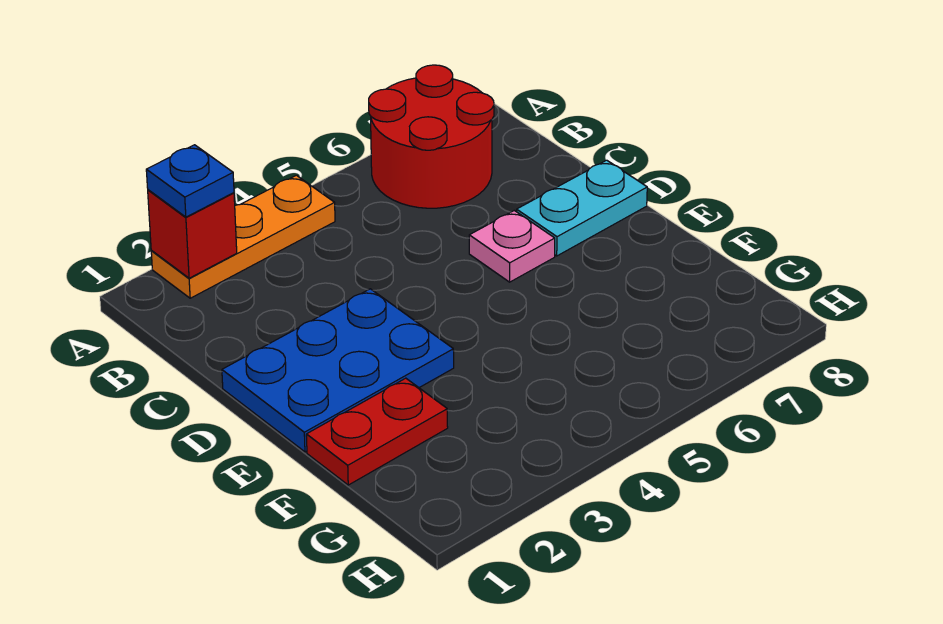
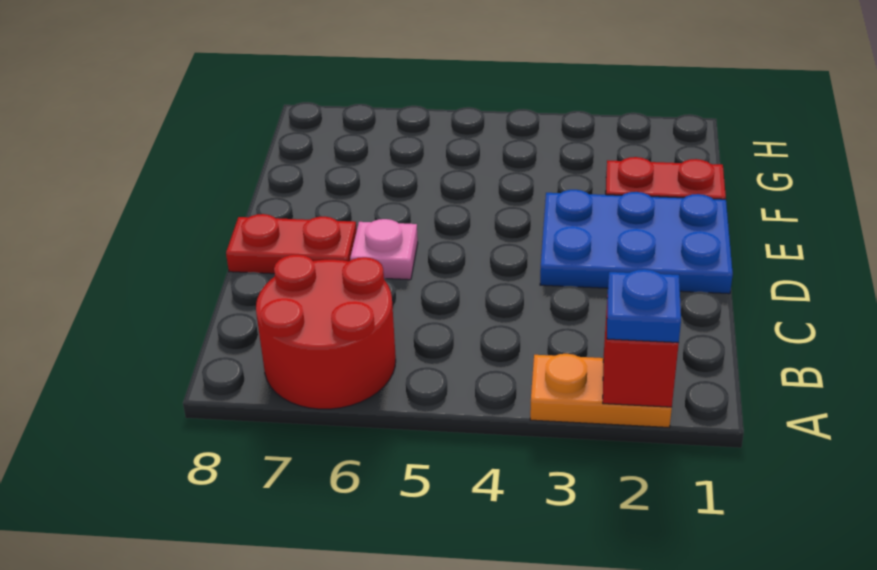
orange plate A2:A4 level 1 -> orange plate A2:A3 level 1
cyan plate D7:D8 level 1 -> red plate D7:D8 level 1

